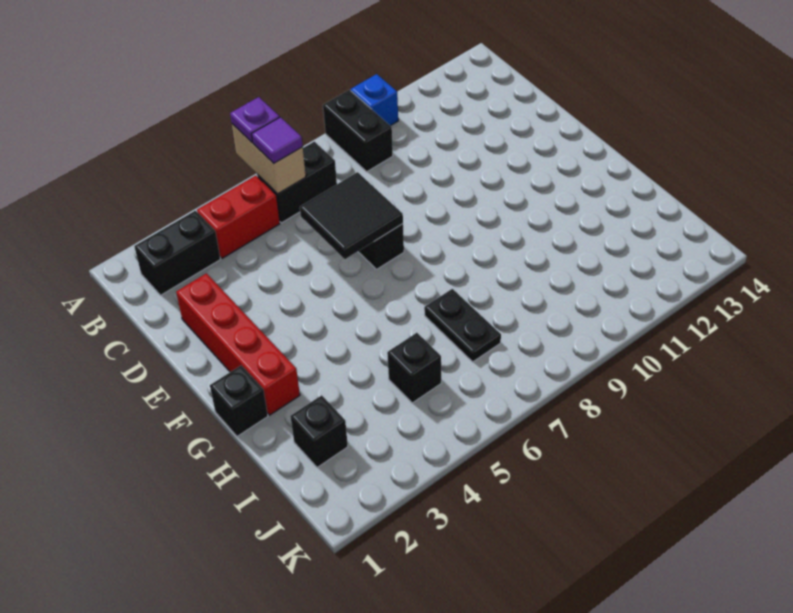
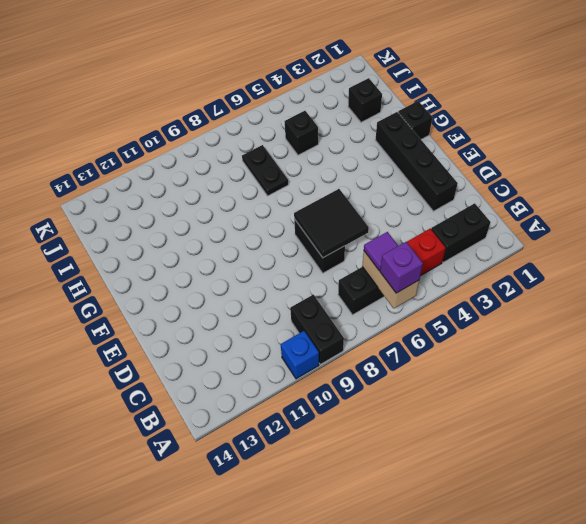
purple plate A6 level 3 -> purple brick A6 level 3
red brick D2:G2 level 1 -> black brick D2:G2 level 1

